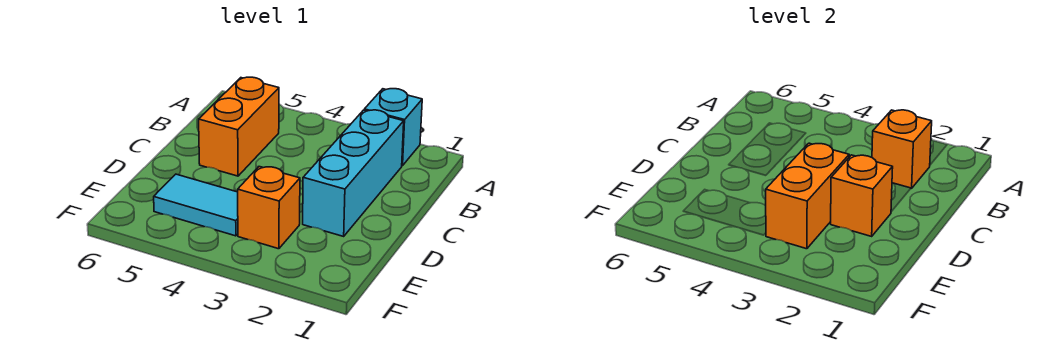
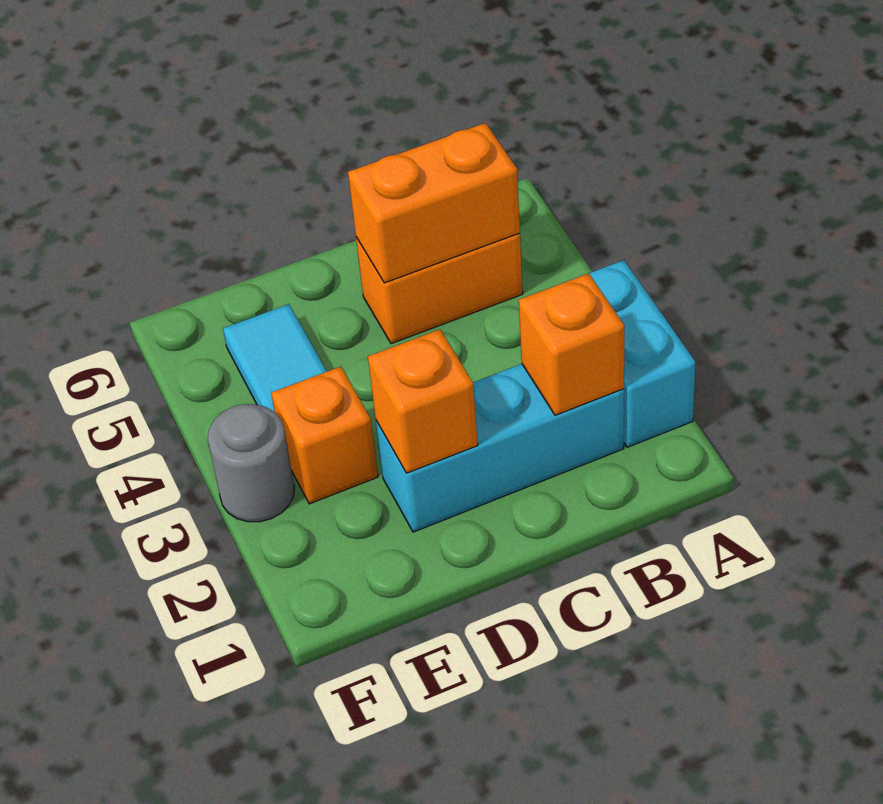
cyan brick A2 level 1 -> cyan brick A2:A3 level 1
orange brick D3:E3 level 2 -> orange brick B5:C5 level 2
none -> grey round brick F3 level 1

